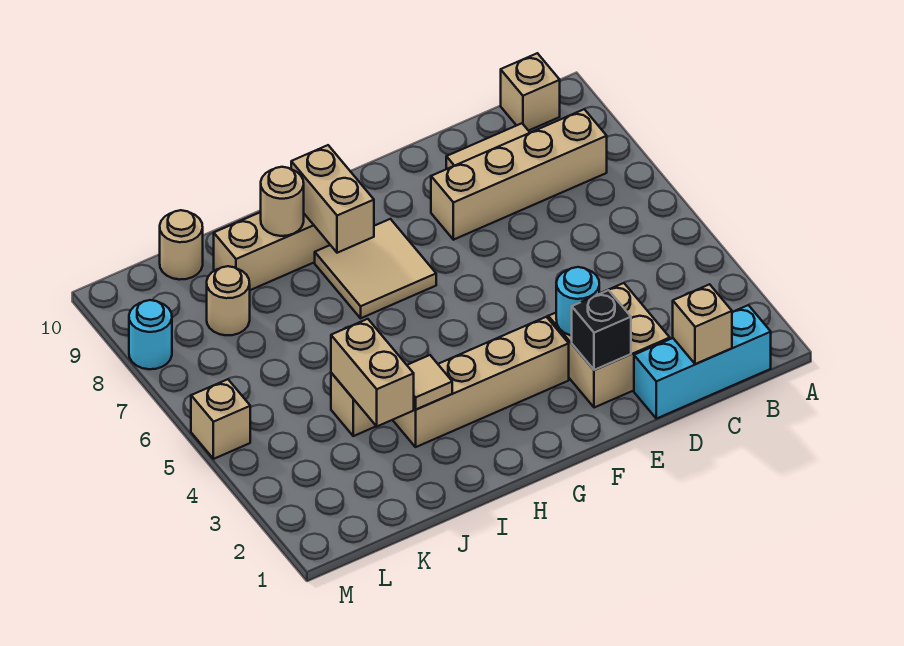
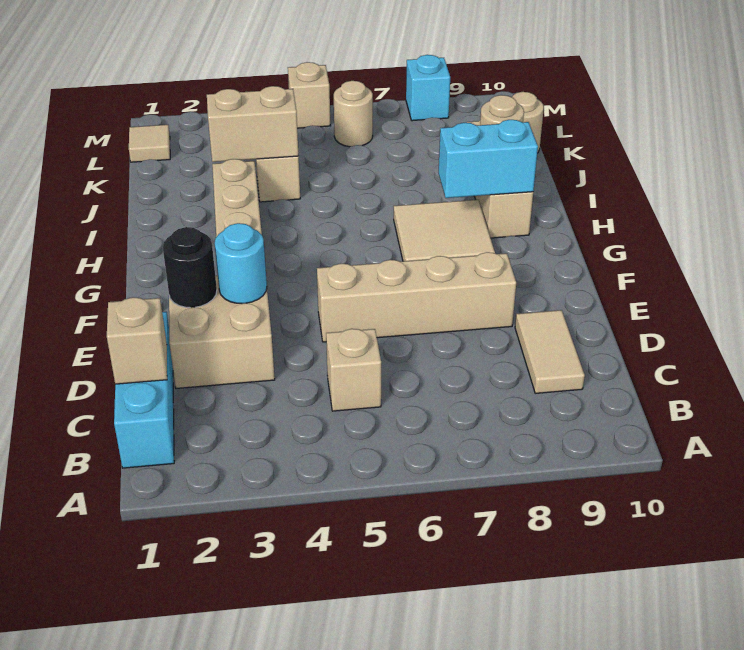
tan brick B8:E8 level 1 -> tan brick E5:E8 level 1
tan brick B10 level 1 -> tan brick C5 level 1
black brick E2 level 2 -> black round brick E2 level 2
tan brick H8:H9 level 2 -> cyan brick H8:H9 level 2
tan tile I3 level 2 -> tan tile L1 level 1
tan round brick K8 level 1 -> tan round brick L6 level 1
cyan round brick M8 level 1 -> cyan brick M8 level 1

